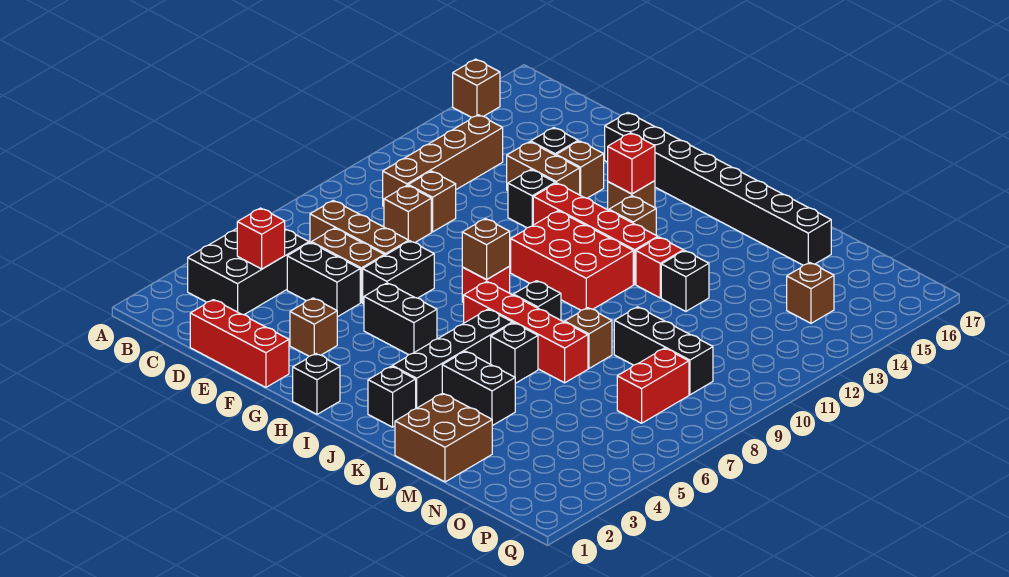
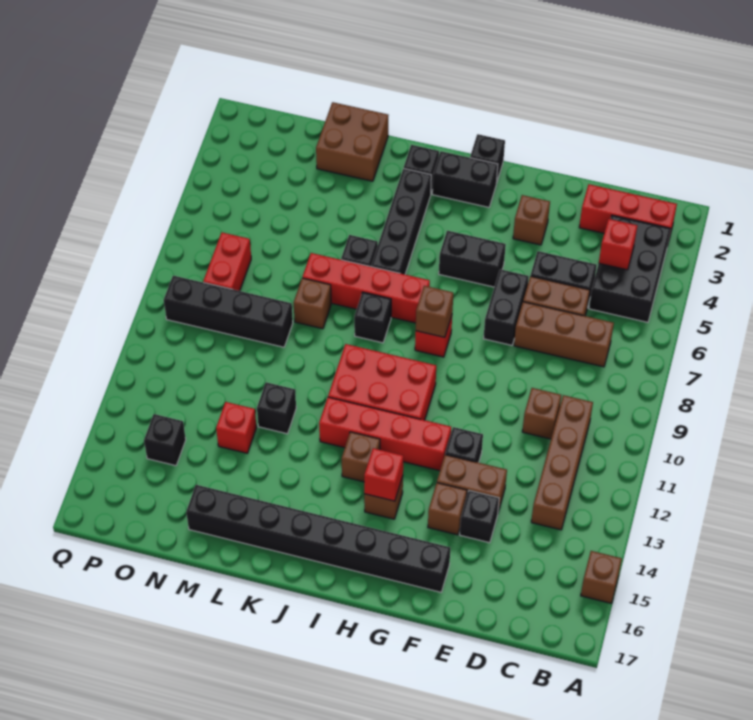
red brick D1:F1 level 1 -> red brick B2:D2 level 1
brown brick D9 level 1 -> none
black brick K4:L4 level 1 -> black brick H2:I2 level 1
red brick K12 level 1 -> red brick M13 level 1
black brick M9:O9 level 1 -> black brick M9:P9 level 1
brown brick O14 level 1 -> black brick O14 level 1

